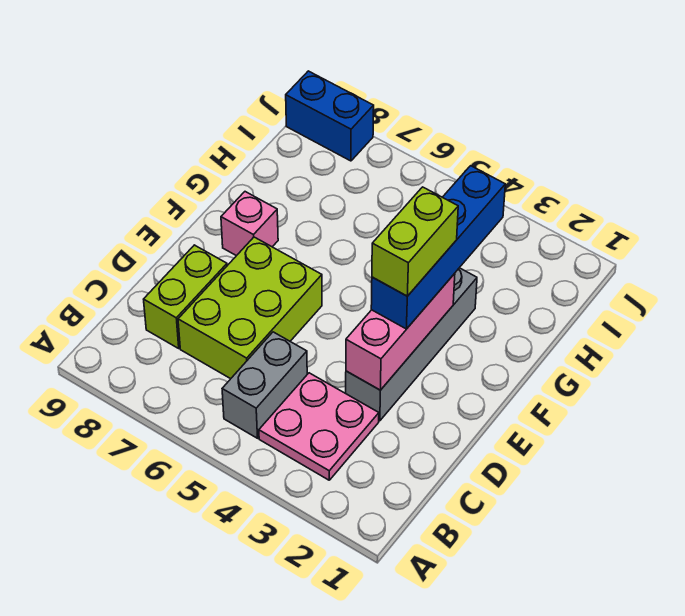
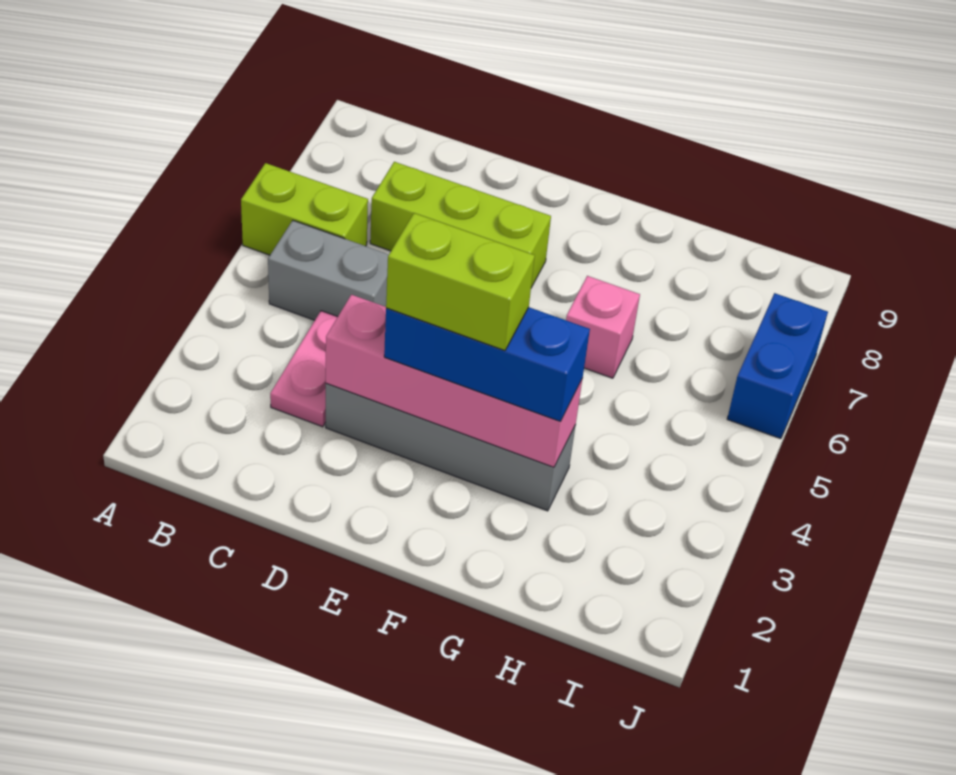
pink plate B3:C4 level 1 -> pink plate C3:C4 level 1
lime brick C6:E7 level 1 -> lime brick C7:E7 level 1
lime brick C8:D8 level 1 -> lime brick A6:B6 level 1
pink brick D3:F3 level 2 -> pink brick D3:G3 level 2
blue brick E3:H3 level 3 -> blue brick E3:G3 level 3
pink brick F8 level 1 -> pink brick G6 level 1
blue brick J8:J9 level 1 -> blue brick J6:J7 level 1

